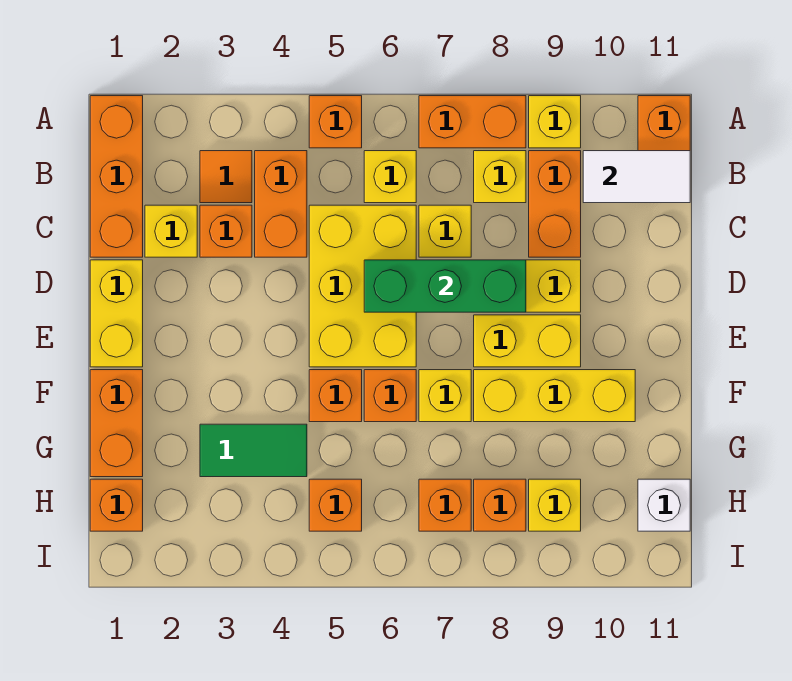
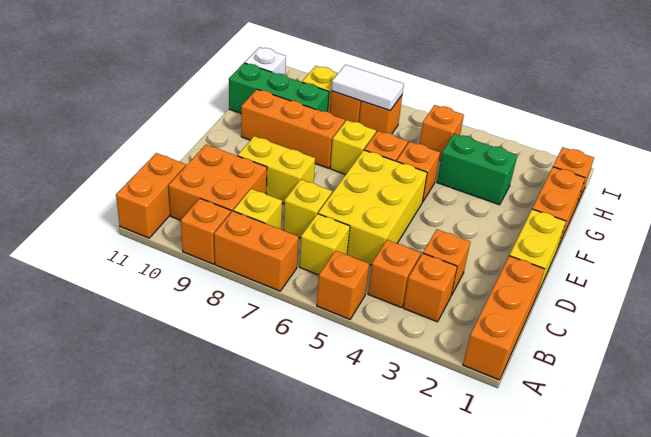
yellow brick A9 level 1 -> orange brick A9 level 1
orange tile B3 level 1 -> orange brick B3 level 1
orange brick B4:C4 level 1 -> orange brick B4 level 1
orange brick B9:C9 level 1 -> orange brick B9:C10 level 1
white tile B10:B11 level 2 -> white tile H7:H8 level 2
yellow brick C2 level 1 -> none
green brick D6:D8 level 2 -> green brick G9:G11 level 1
yellow brick E8:E9 level 1 -> none
yellow brick F8:F10 level 1 -> orange brick F8:F10 level 1
green tile G3:G4 level 1 -> green brick G3:G4 level 1

